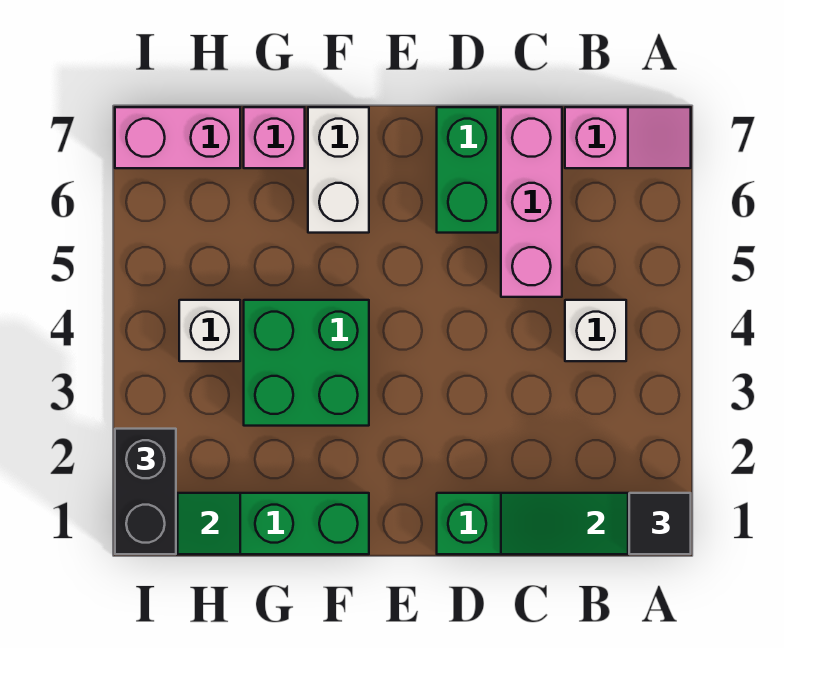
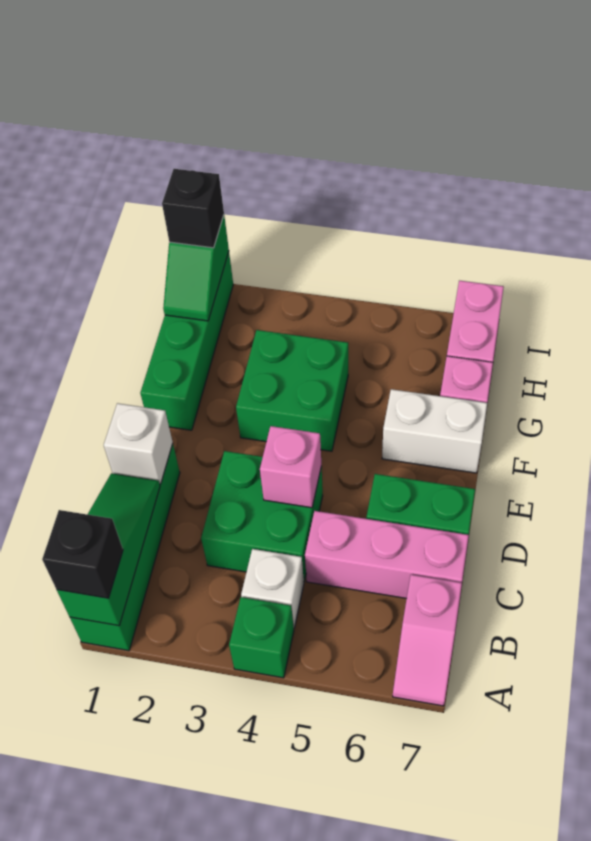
black tile A1 level 3 -> black brick A1 level 3
none -> green brick A4 level 1
none -> green brick C3:D4 level 1
none -> pink brick D4 level 2
white brick H4 level 1 -> white brick D1 level 2
black brick I1:I2 level 3 -> black brick I1 level 3

